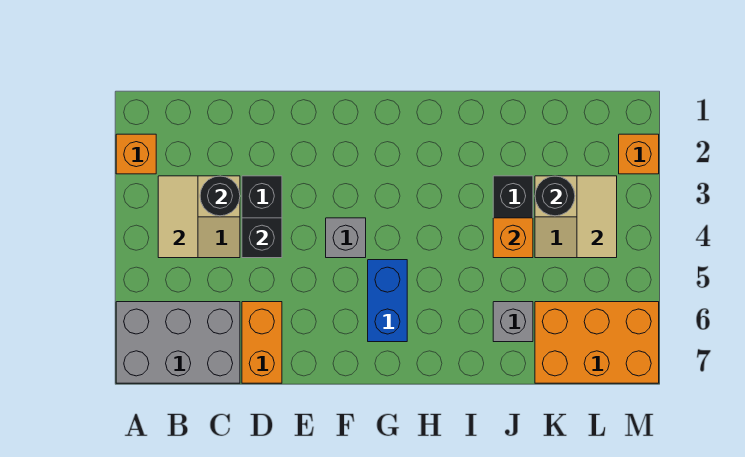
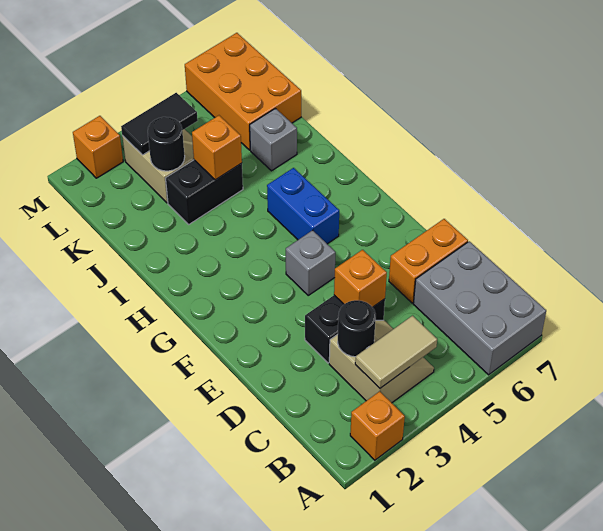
black brick D4 level 2 -> orange brick D4 level 2
blue brick G5:G6 level 1 -> blue brick G5:H5 level 1
tan tile L3:L4 level 2 -> black tile L3:L4 level 2

